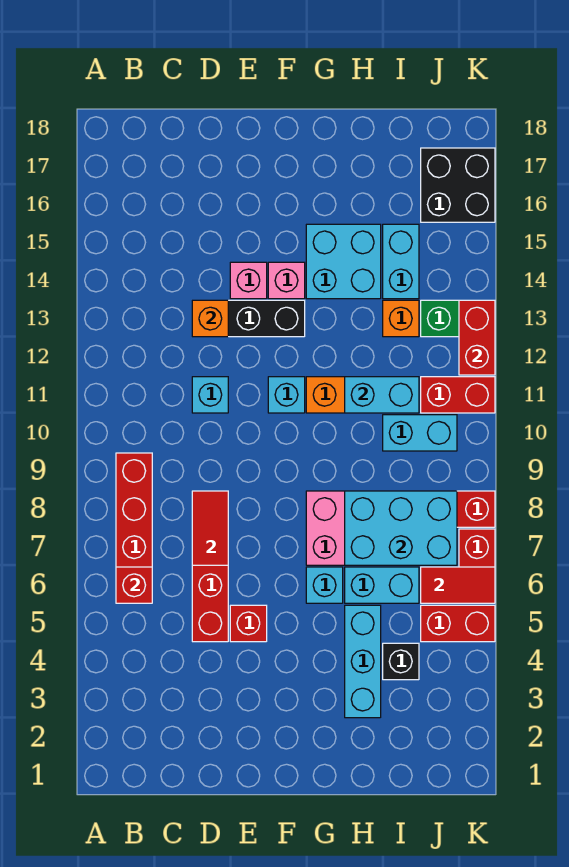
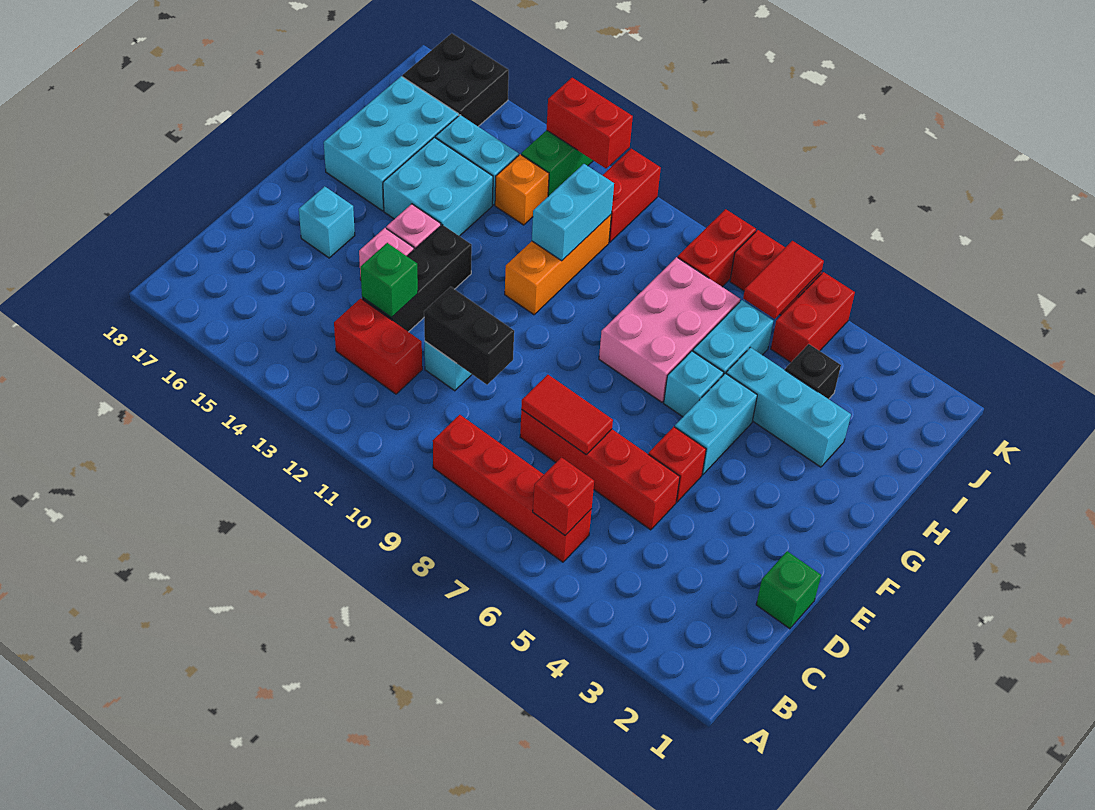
none -> red brick C12:C13 level 1
none -> green brick D1 level 1
none -> black brick D10:D11 level 2
orange brick D13 level 2 -> green brick D13 level 2
cyan brick F11 level 1 -> cyan brick E16 level 1
cyan brick H7:J8 level 2 -> cyan brick G16:I17 level 1
cyan brick I10:J10 level 1 -> cyan brick F5:G5 level 1

